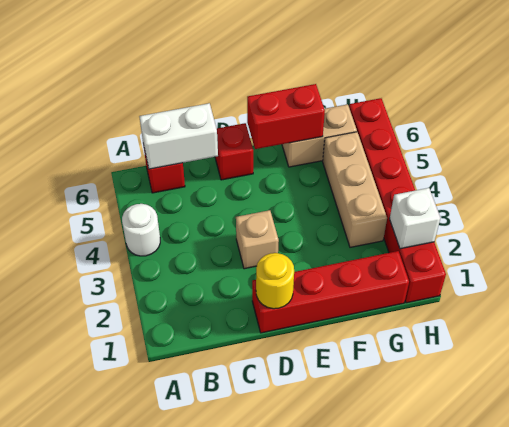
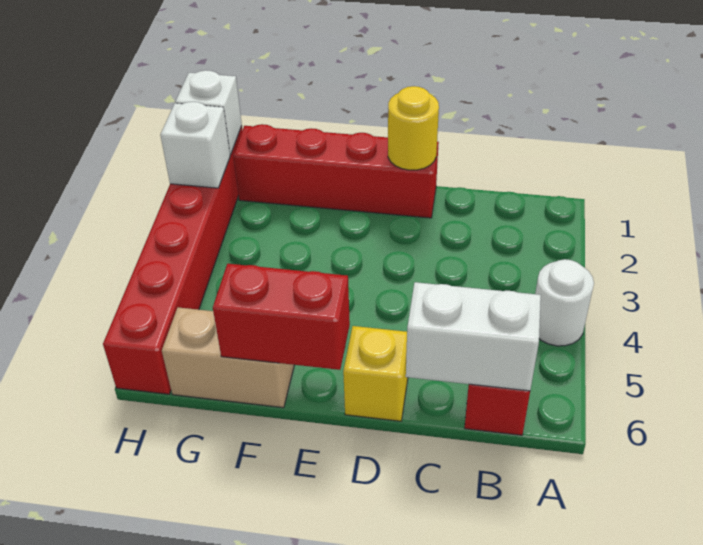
tan brick D3 level 1 -> none
red brick D6 level 1 -> yellow brick D6 level 1
tan brick G3:G5 level 1 -> none
none -> white brick H1 level 2

